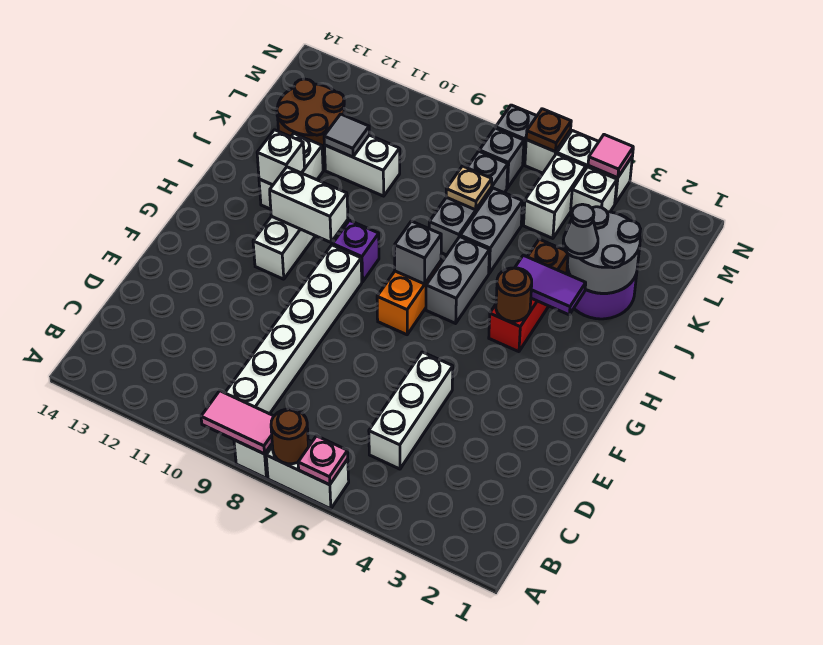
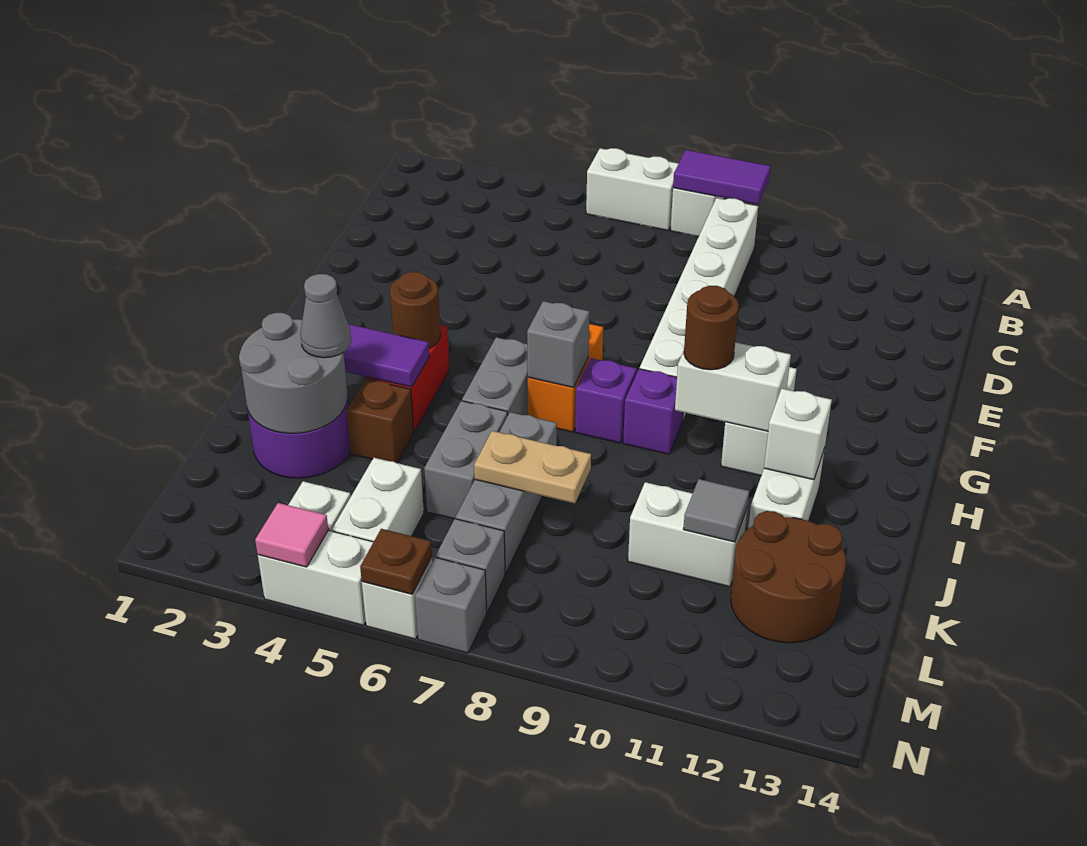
pink plate A6 level 2 -> none
brown round brick A7 level 2 -> brown round brick H10 level 3
pink tile A8:A9 level 2 -> purple tile A8:A9 level 2
white brick C5:E5 level 1 -> none
none -> purple brick H8 level 1
tan plate K7 level 2 -> tan plate K7:K8 level 2

